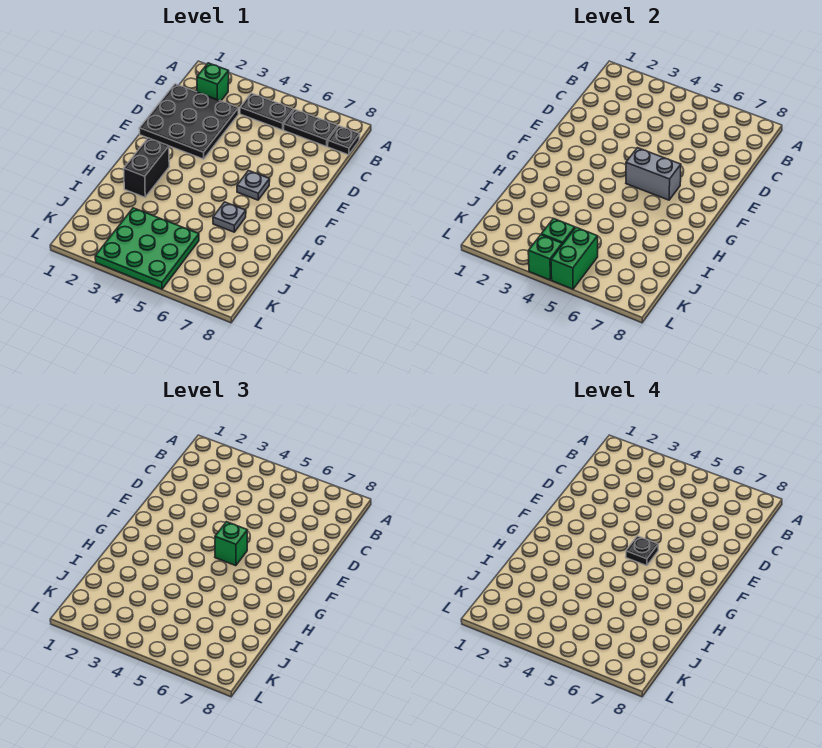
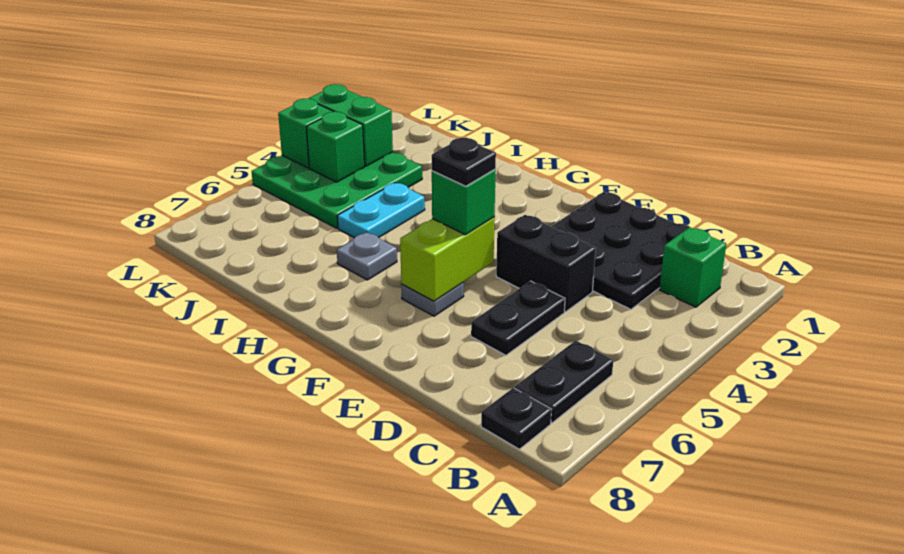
black plate B4:B5 level 1 -> black plate D5:D6 level 1
grey brick F5:F6 level 2 -> lime brick F5:F6 level 2
black brick G2:H2 level 1 -> black brick D4:E4 level 1
none -> cyan plate I4:I5 level 1
green brick K5:L5 level 2 -> green brick K3:L3 level 2

